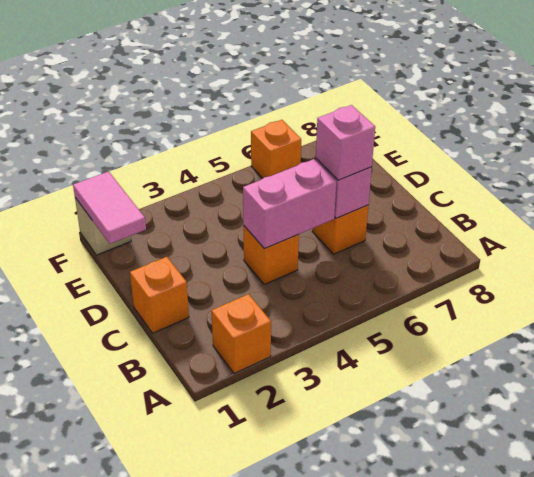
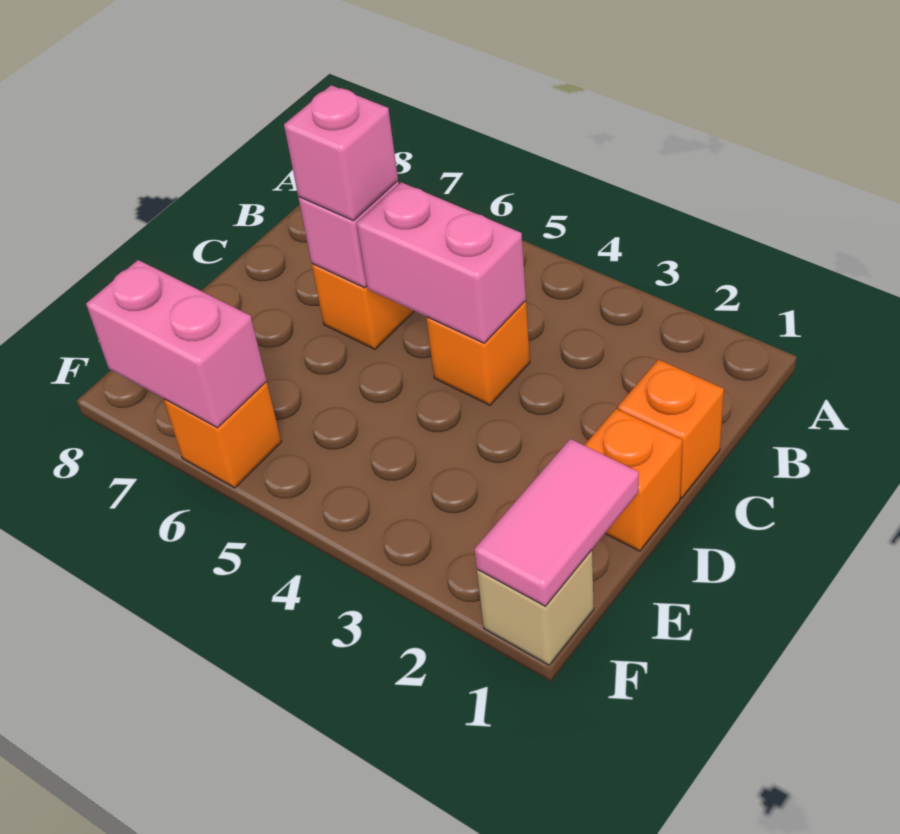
orange brick A2 level 1 -> orange brick D1 level 1
none -> pink brick F6:F7 level 2

